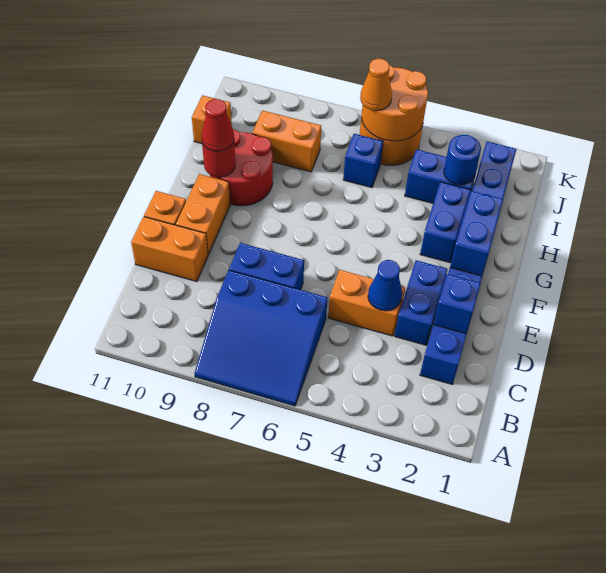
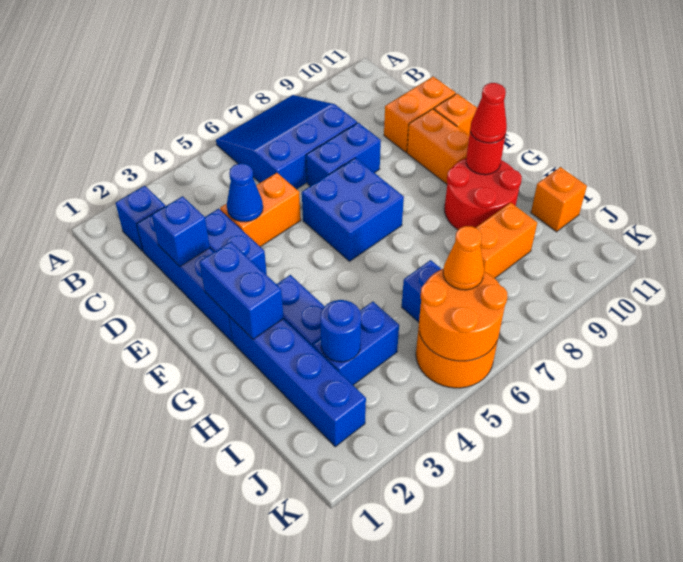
none -> blue brick B2 level 1
none -> blue brick E6:F7 level 1

